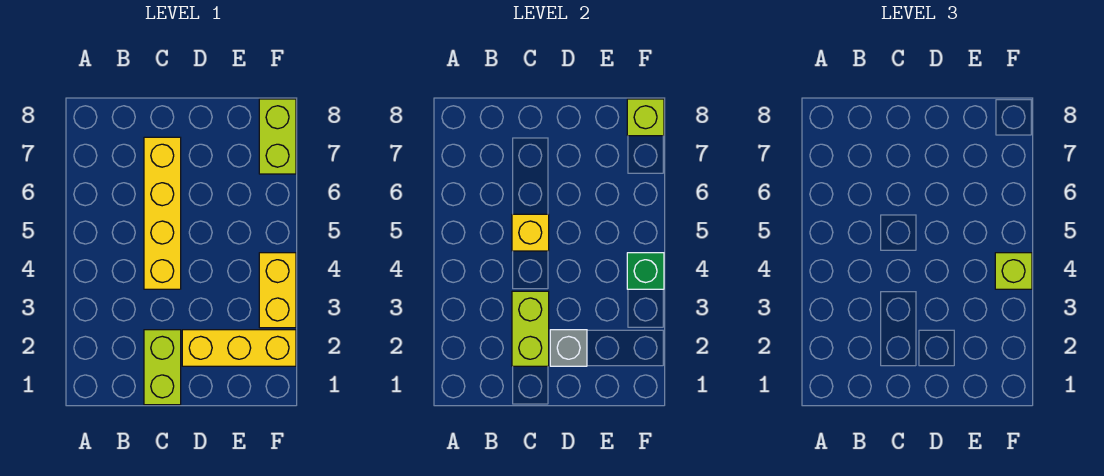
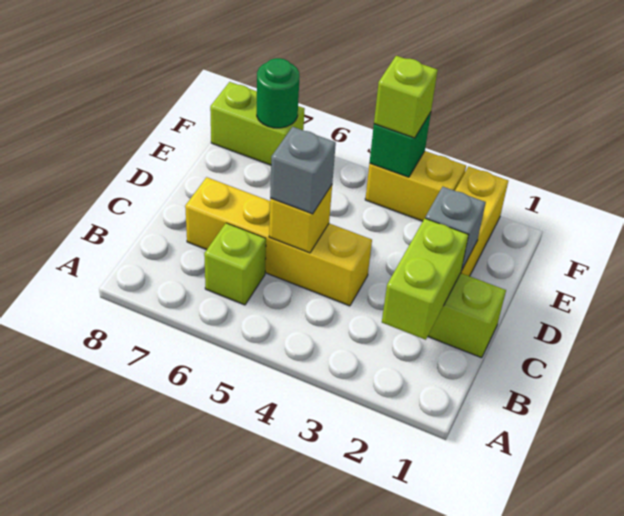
lime brick C2:C3 level 2 -> lime brick B2:C2 level 2
none -> grey brick C5 level 3
none -> green round brick F7 level 2
lime brick F8 level 2 -> lime brick B6 level 1

